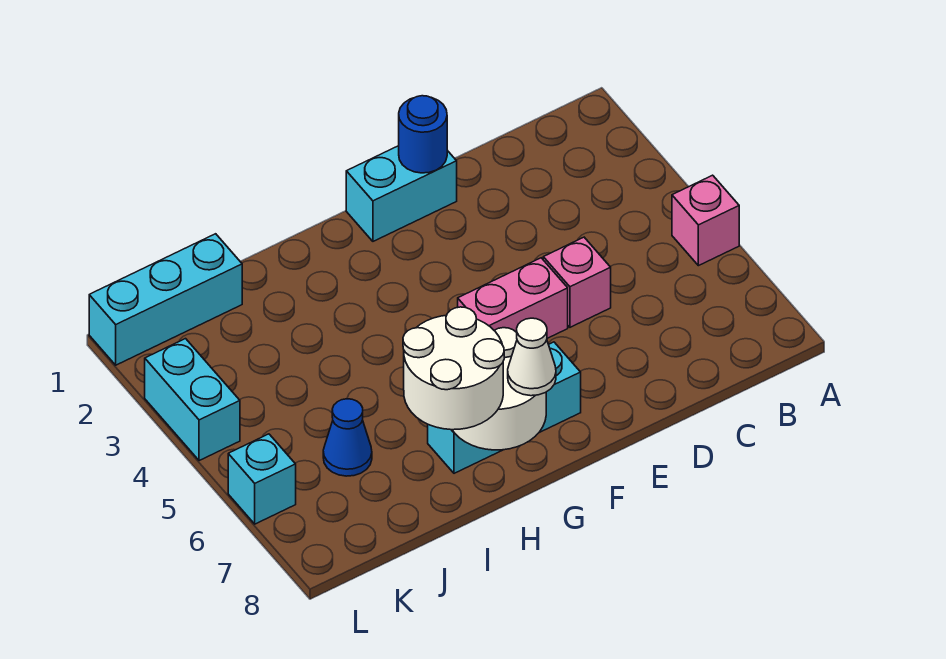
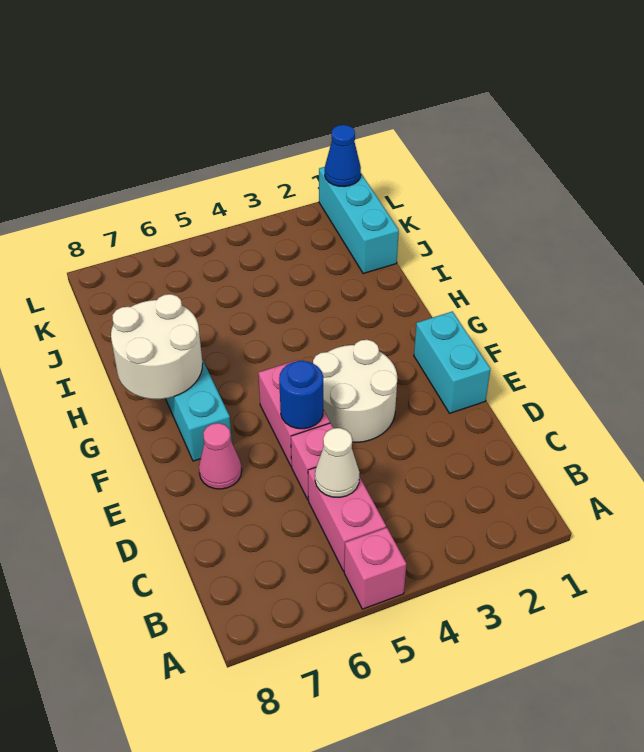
none -> pink brick B5:C5 level 1
blue round brick E1 level 2 -> blue round brick E5 level 2
none -> pink cone E7 level 1
white cone G8 level 3 -> white cone C5 level 2
white round brick H7:I8 level 3 -> white round brick E3:F4 level 1
blue cone J6 level 1 -> blue cone L1 level 2
cyan brick L3:L4 level 1 -> none
cyan brick L6 level 1 -> none

